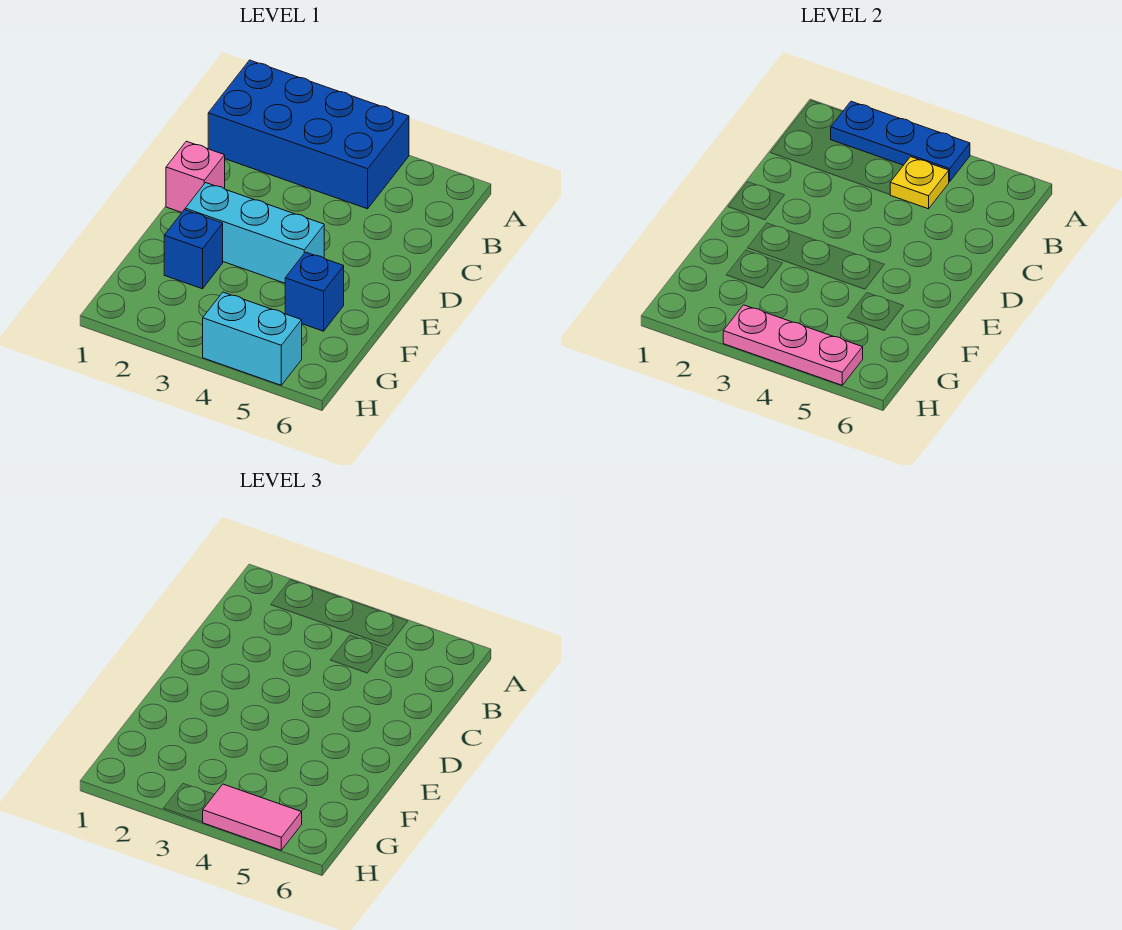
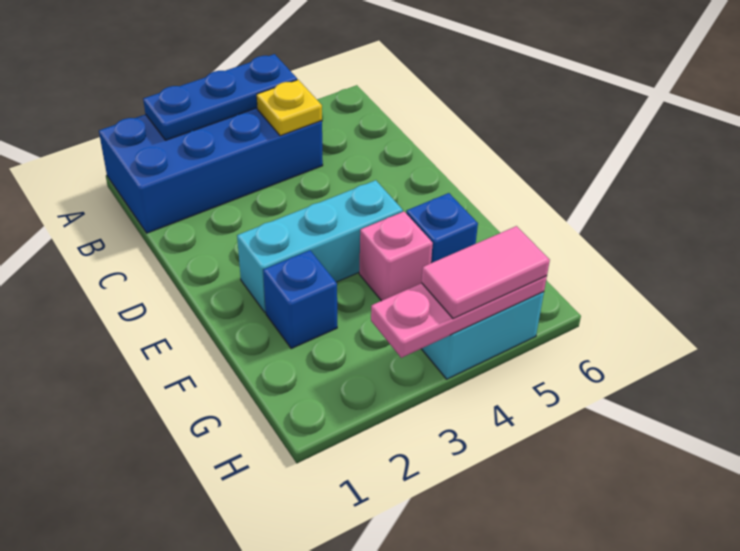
pink brick D1 level 1 -> pink brick F4 level 1

